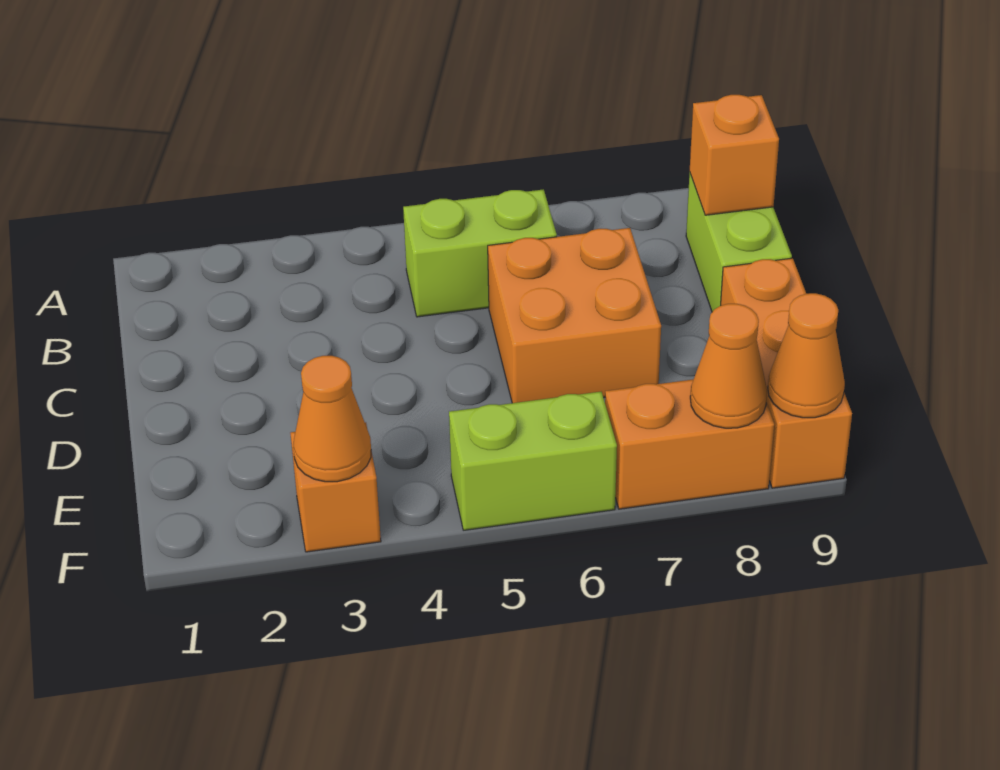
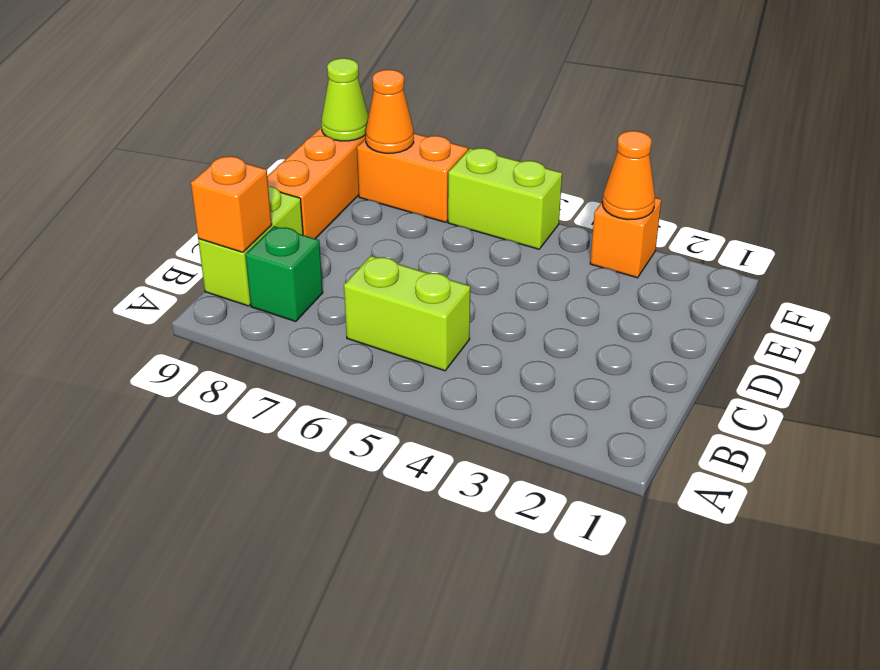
none -> green brick B8 level 1
orange brick C6:D7 level 1 -> none
orange cone F9 level 2 -> lime cone F9 level 2

